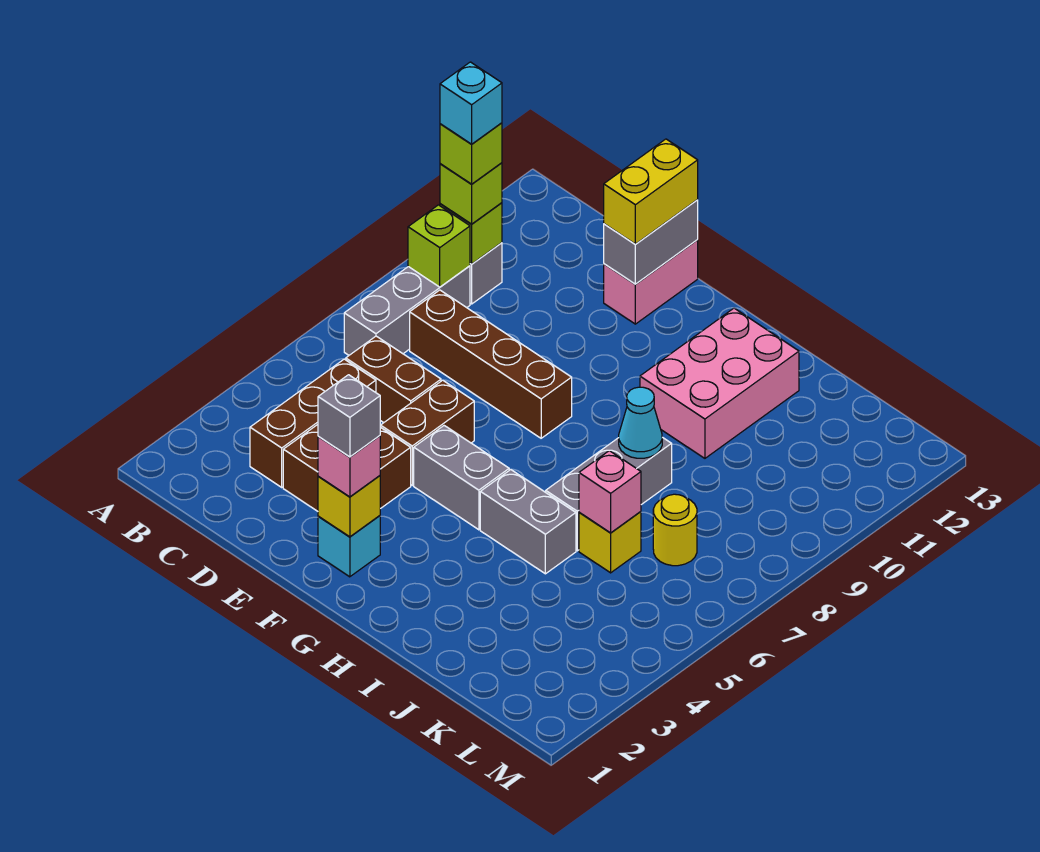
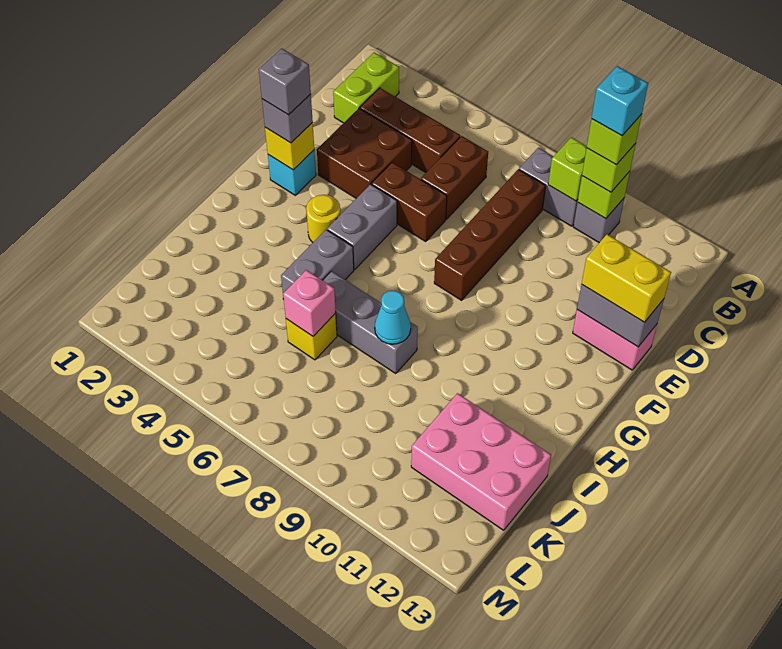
none -> lime brick B2:C2 level 1
grey brick B7:B9 level 1 -> grey brick B8:B9 level 1
pink brick F2 level 3 -> grey brick F2 level 3
pink brick H10:I12 level 1 -> pink brick J11:K13 level 1
yellow round brick K7 level 1 -> yellow round brick G4 level 1

